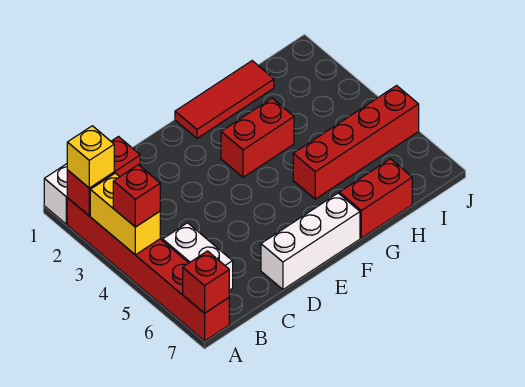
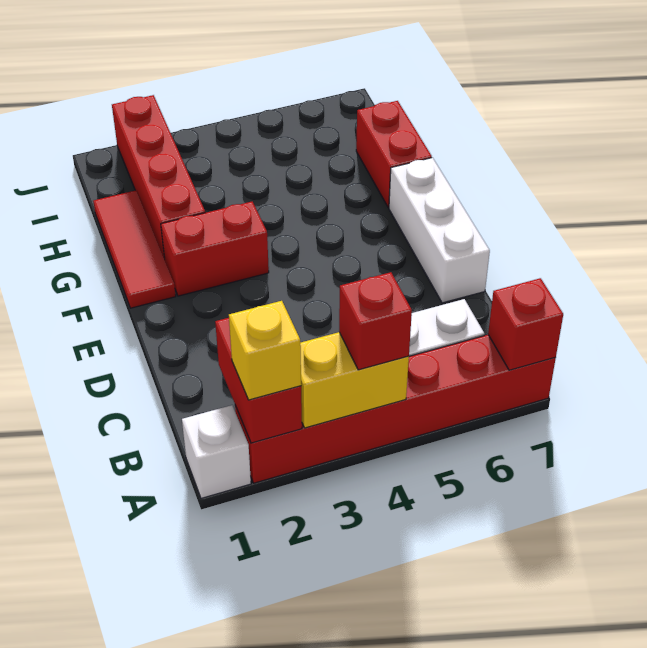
red brick F3:G3 level 1 -> red brick F2:F3 level 1
red brick G5:J5 level 1 -> red brick G2:J2 level 1

